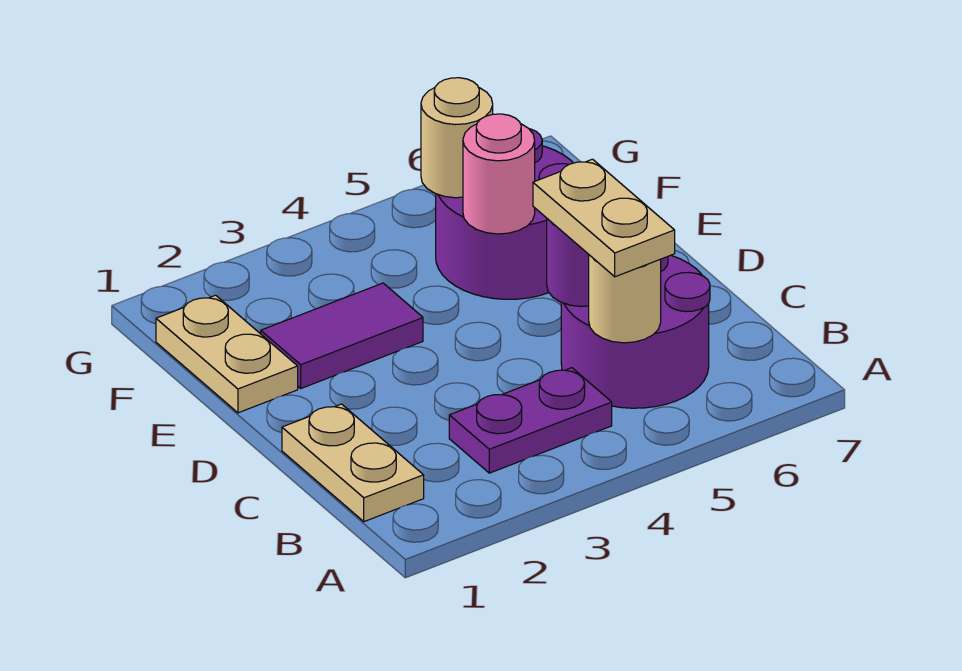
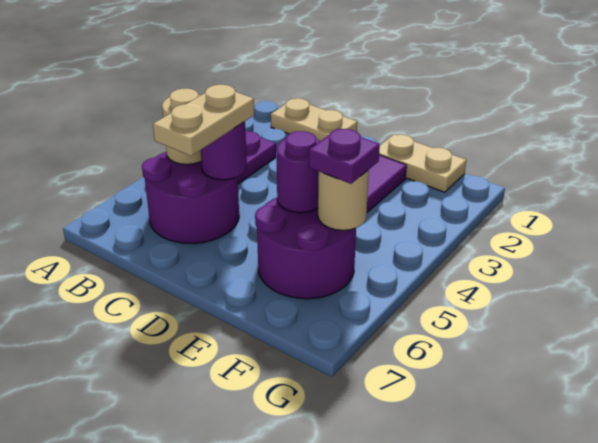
tan plate B5:C5 level 3 -> tan plate C5:C6 level 3
pink round brick E5 level 2 -> purple round brick E5 level 2
none -> purple plate F5 level 3

